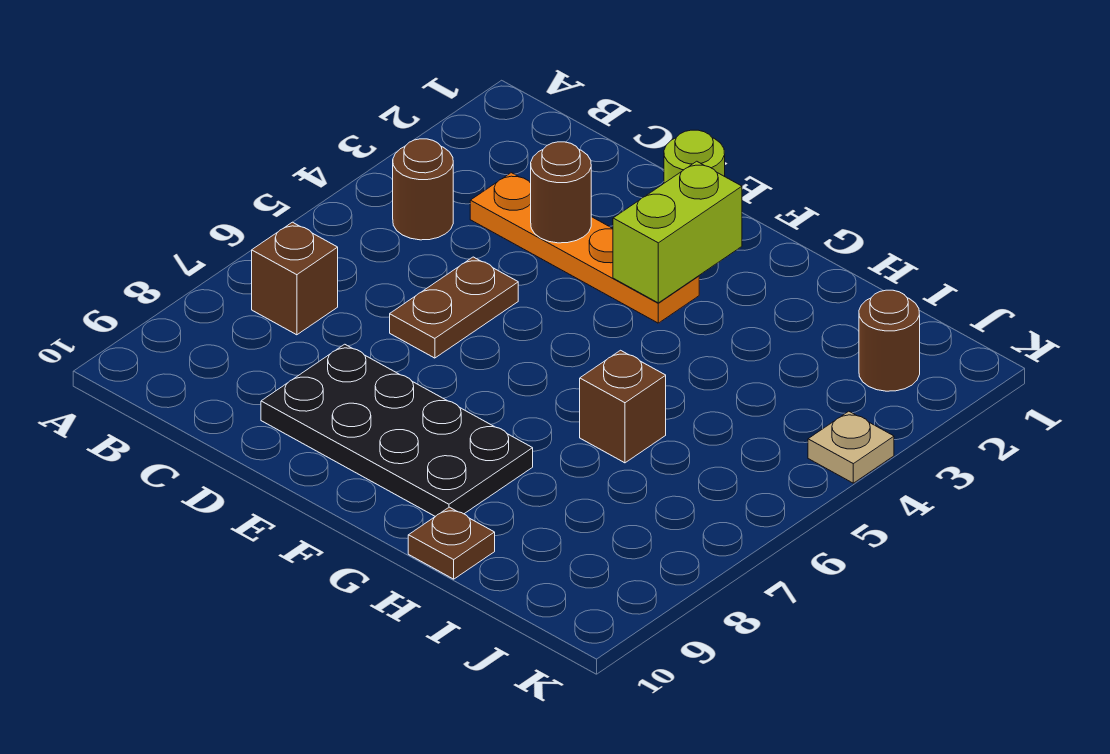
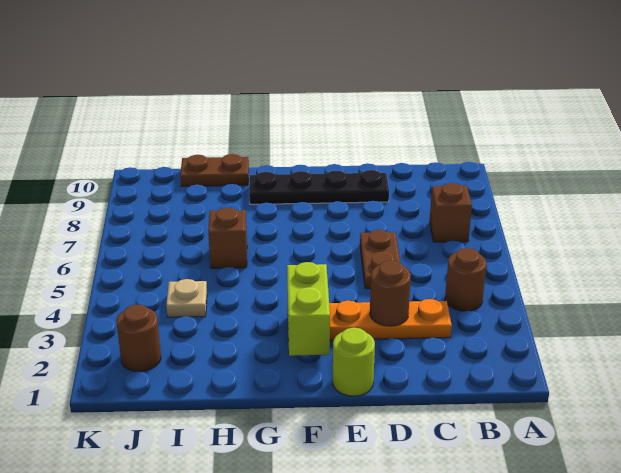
black plate D8:G9 level 1 -> black plate D9:G9 level 1
brown plate H10 level 1 -> brown plate H10:I10 level 1
tan plate K4 level 1 -> tan plate I4 level 1

